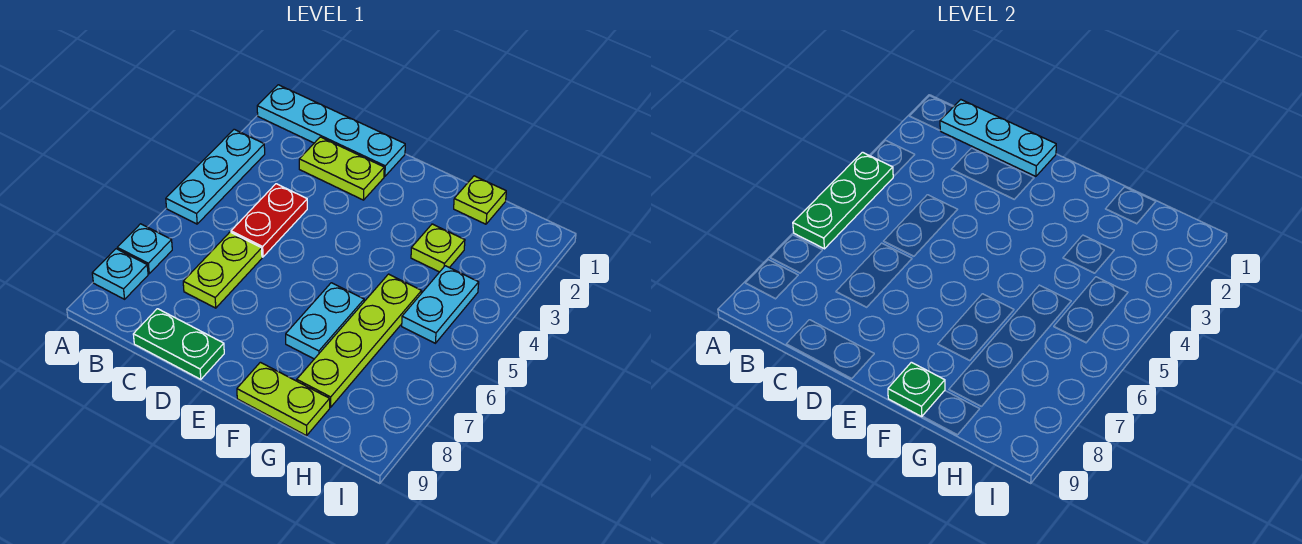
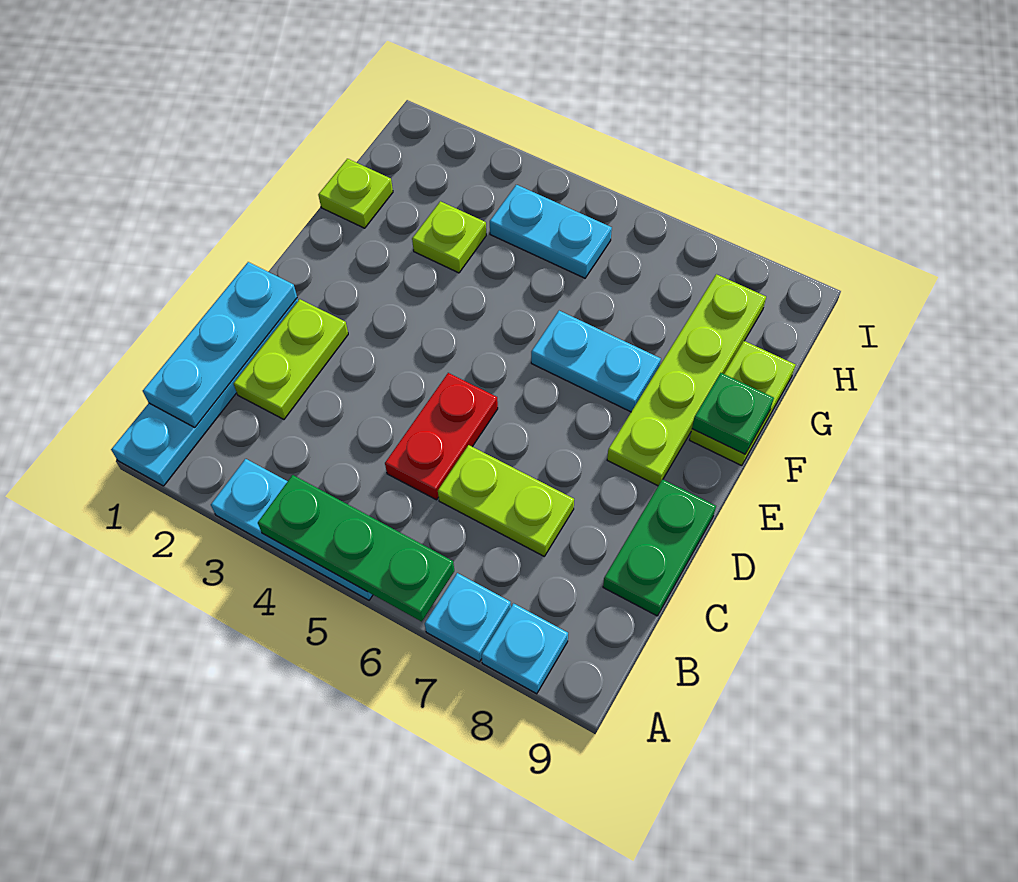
red plate C4:C5 level 1 -> red plate C5:D5 level 1
lime plate G5:G8 level 1 -> lime plate E8:H8 level 1

